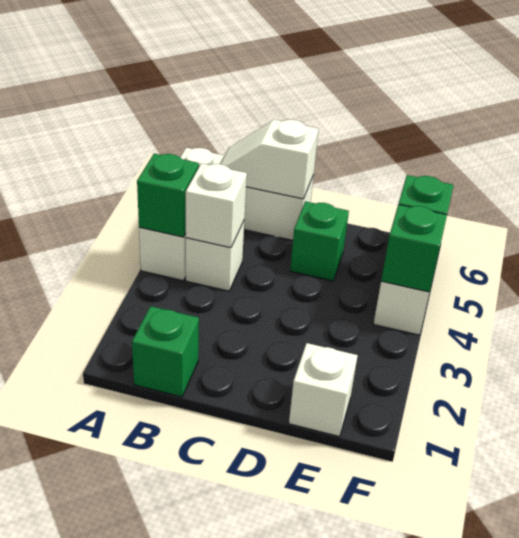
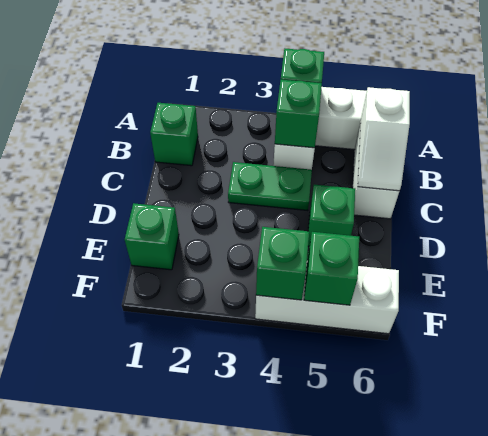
white brick B4 level 2 -> green brick B4 level 2
white slope B6:C6 level 2 top C -> white slope B6:C6 level 2 top B
none -> green plate C3:C4 level 1
white brick E1 level 1 -> green brick E1 level 1

